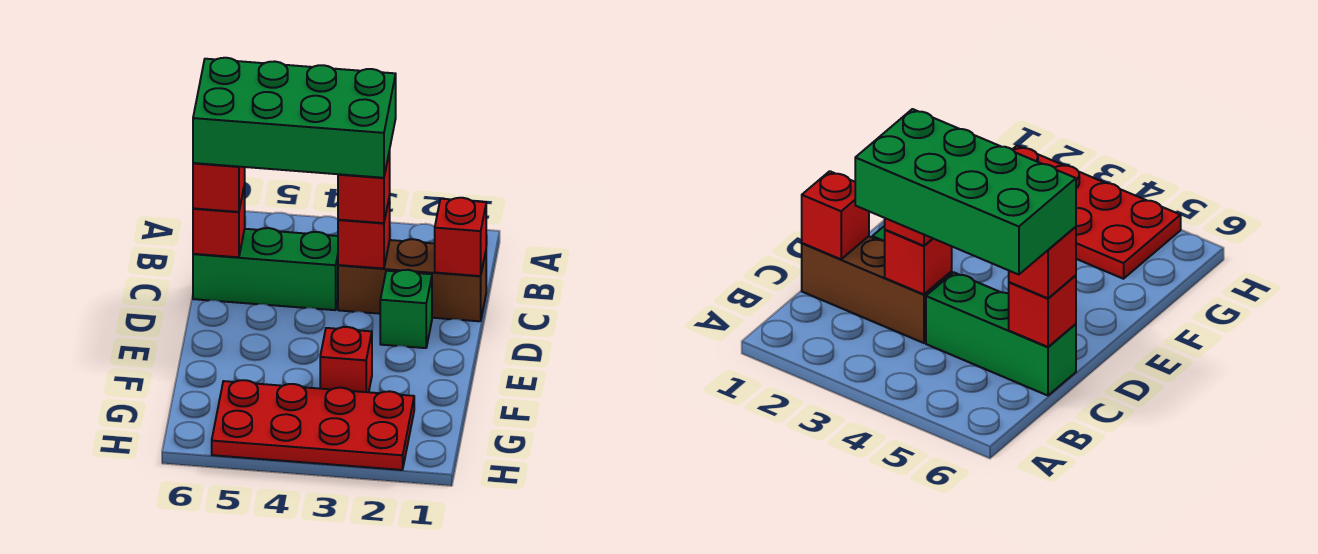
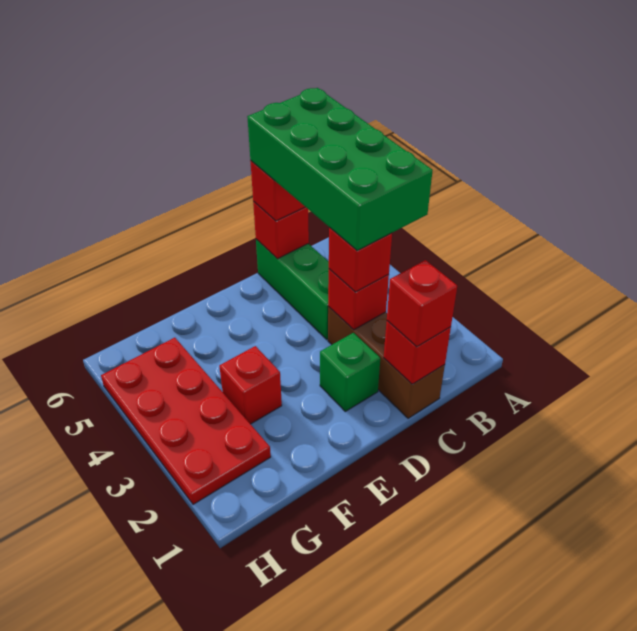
none -> red brick C1 level 3

